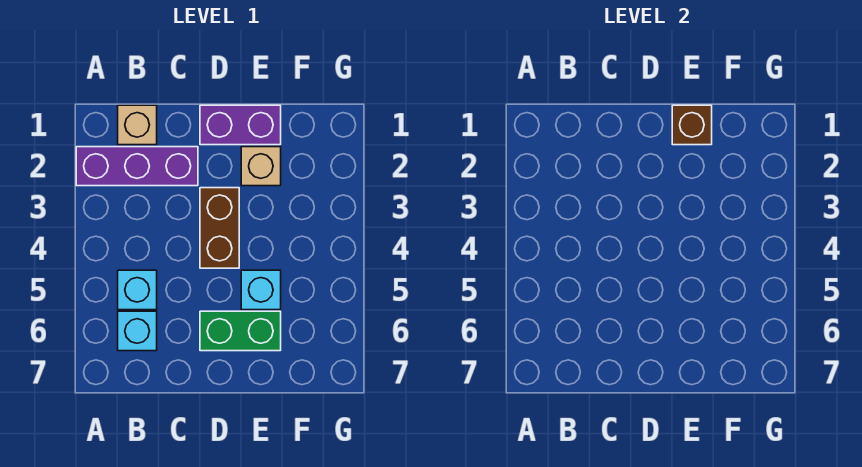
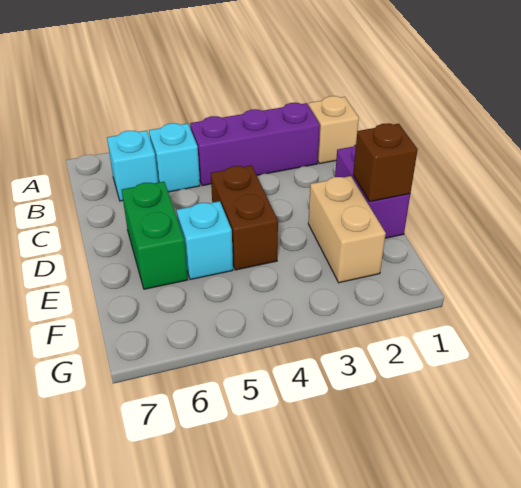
purple brick A2:C2 level 1 -> purple brick B2:B4 level 1
brown brick D3:D4 level 1 -> brown brick D4:E4 level 1
tan brick E2 level 1 -> tan brick E2:F2 level 1

